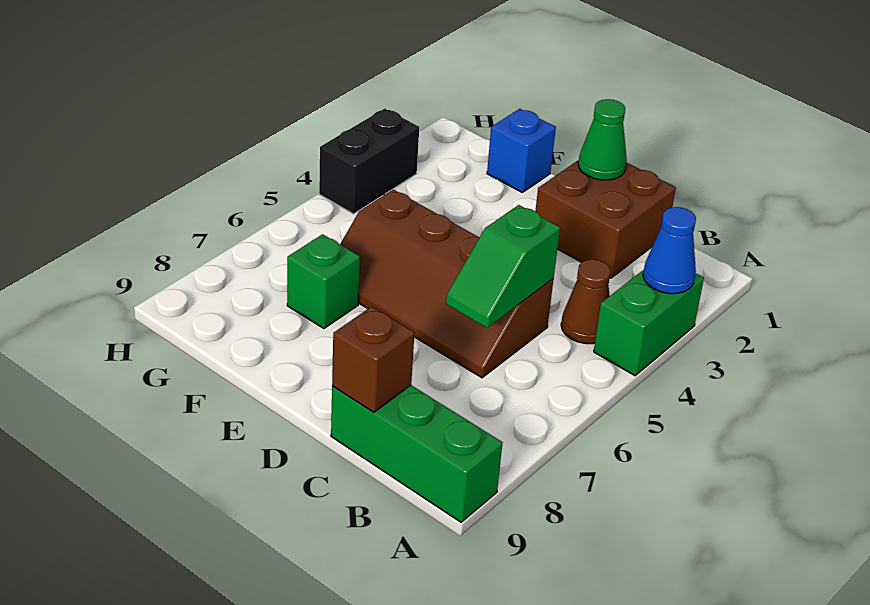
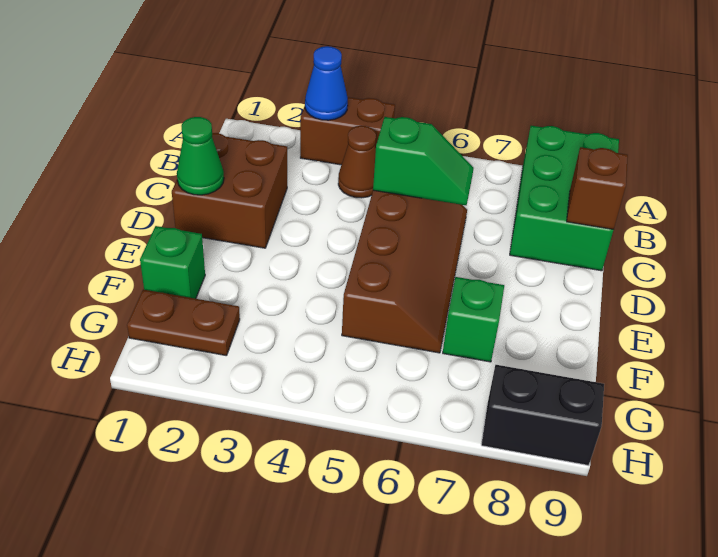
green brick A3:A4 level 1 -> brown brick A3:A4 level 1
green brick A9:C9 level 1 -> green brick A8:C9 level 1
blue brick F1 level 1 -> green brick F1 level 1
none -> brown plate G1:G2 level 1
black brick H3:H4 level 1 -> black brick H8:H9 level 1

